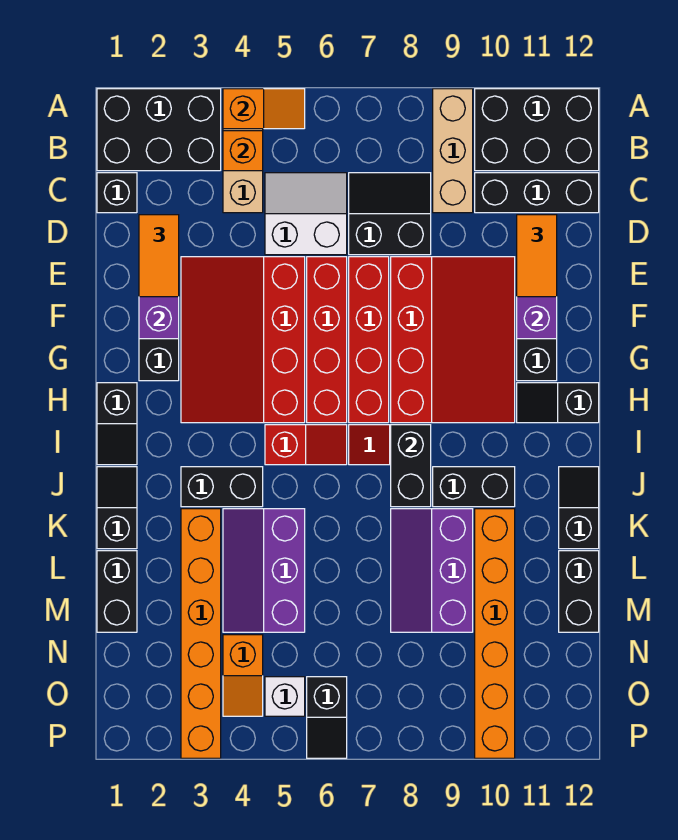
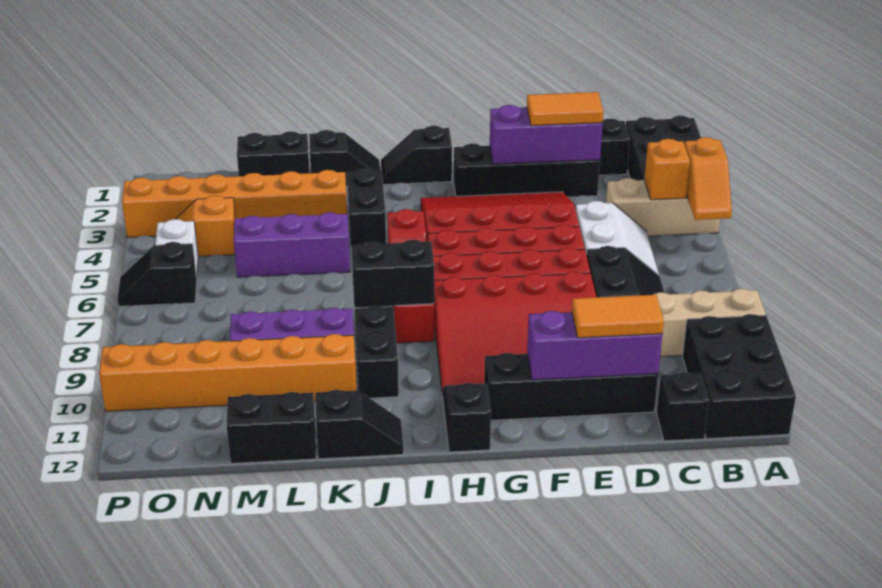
black brick C10:C12 level 1 -> black brick C12 level 1

